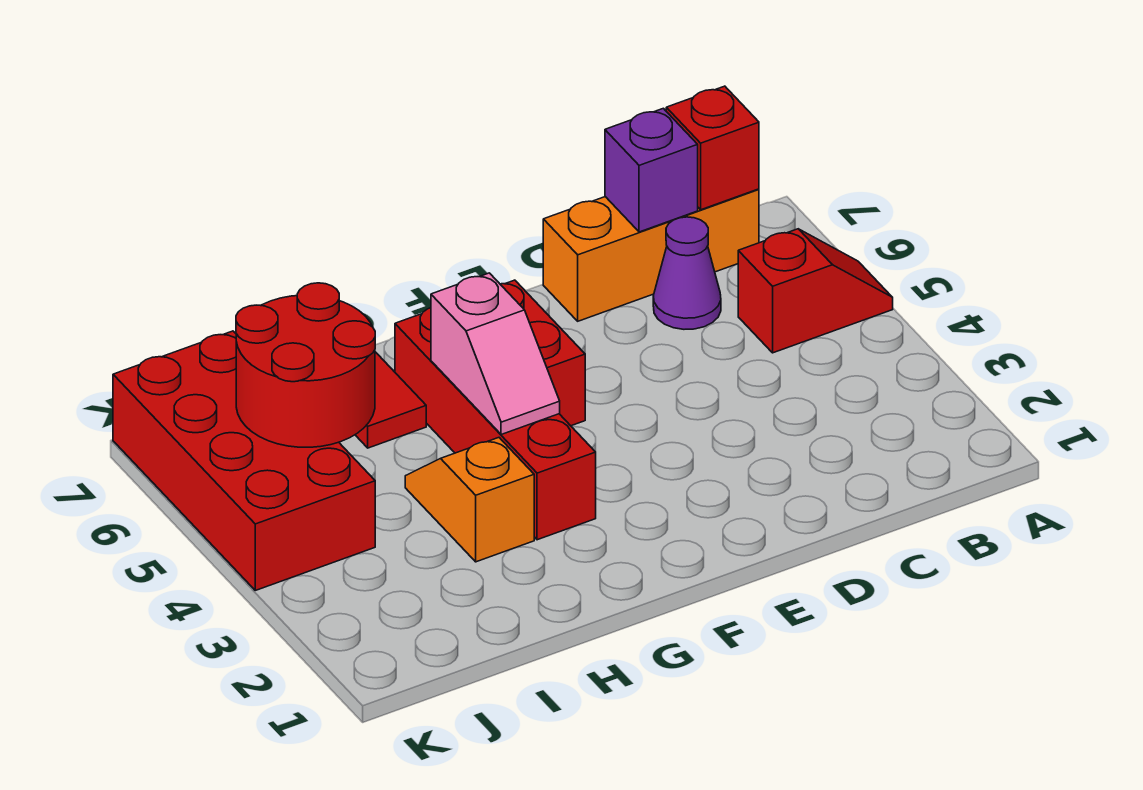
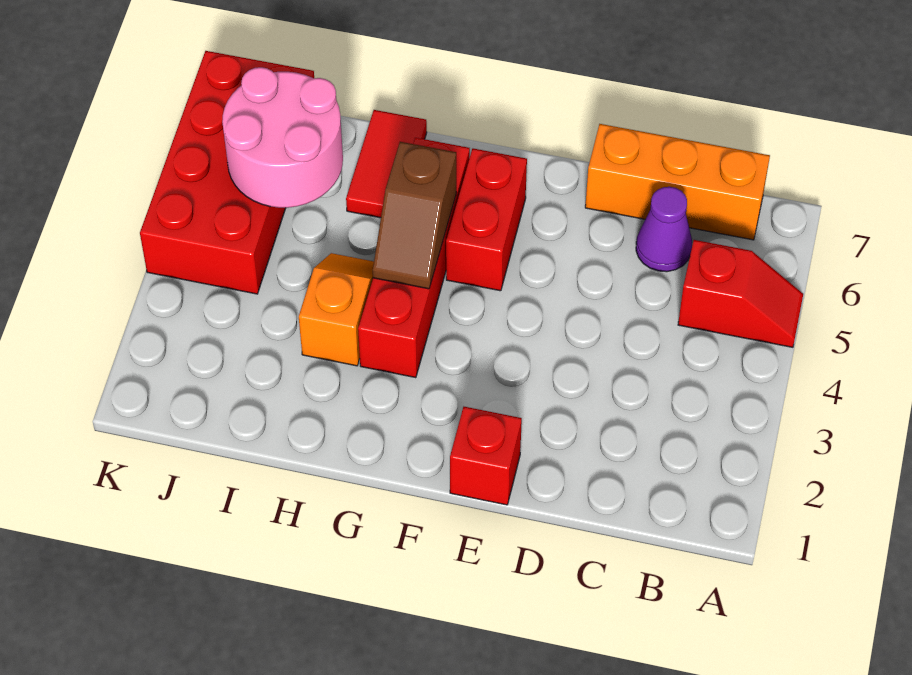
red brick B7 level 2 -> red brick E1 level 1
purple brick C7 level 2 -> none
pink slope G4:G5 level 2 top 5 -> brown slope G4:G5 level 2 top 5
red round brick I5:J6 level 2 -> pink round brick I5:J6 level 2

